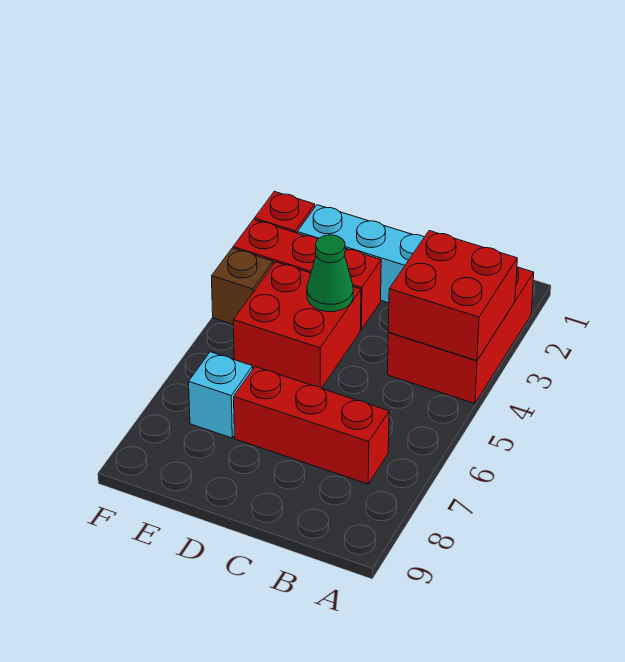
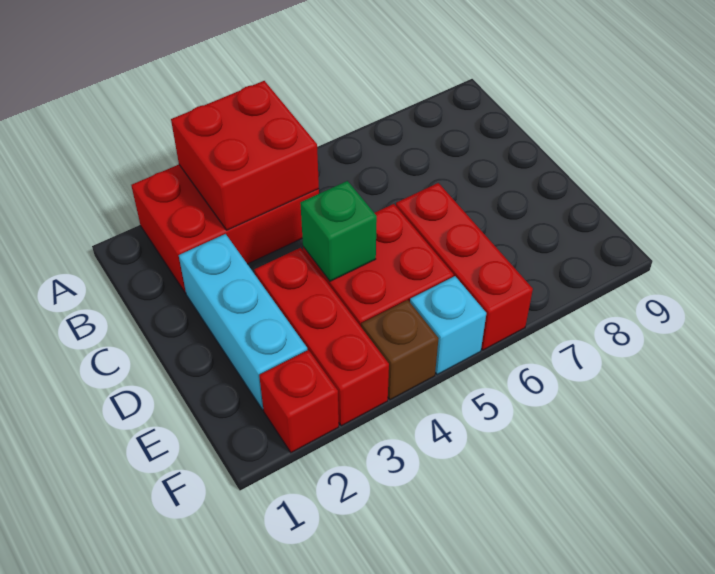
red brick B7:D7 level 1 -> red brick D6:F6 level 1
green cone D4 level 2 -> green brick D4 level 2
cyan brick E7 level 1 -> cyan brick F5 level 1

